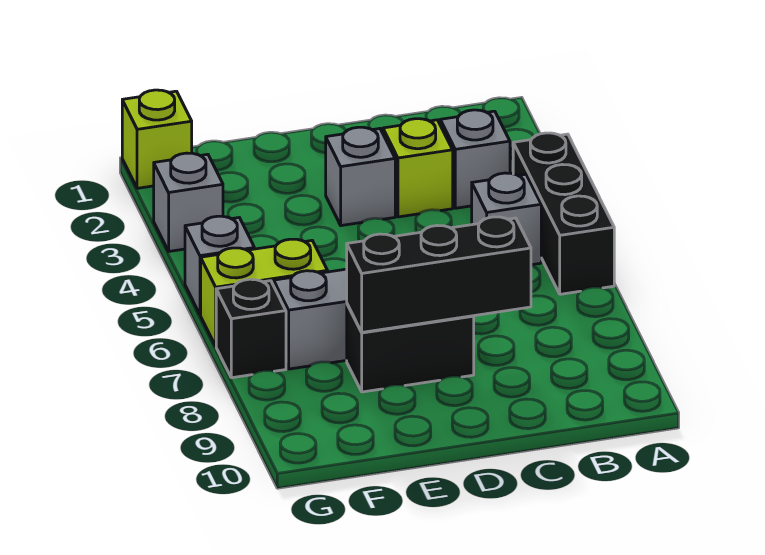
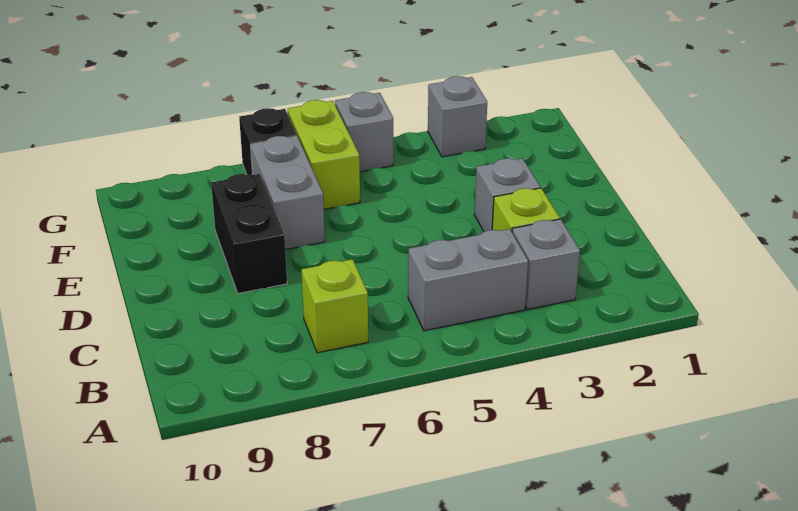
black brick A4:A6 level 1 -> none
grey brick B5 level 1 -> grey brick B4:B5 level 1
black brick C8:E8 level 2 -> none
lime brick G1 level 1 -> lime brick B7 level 1

